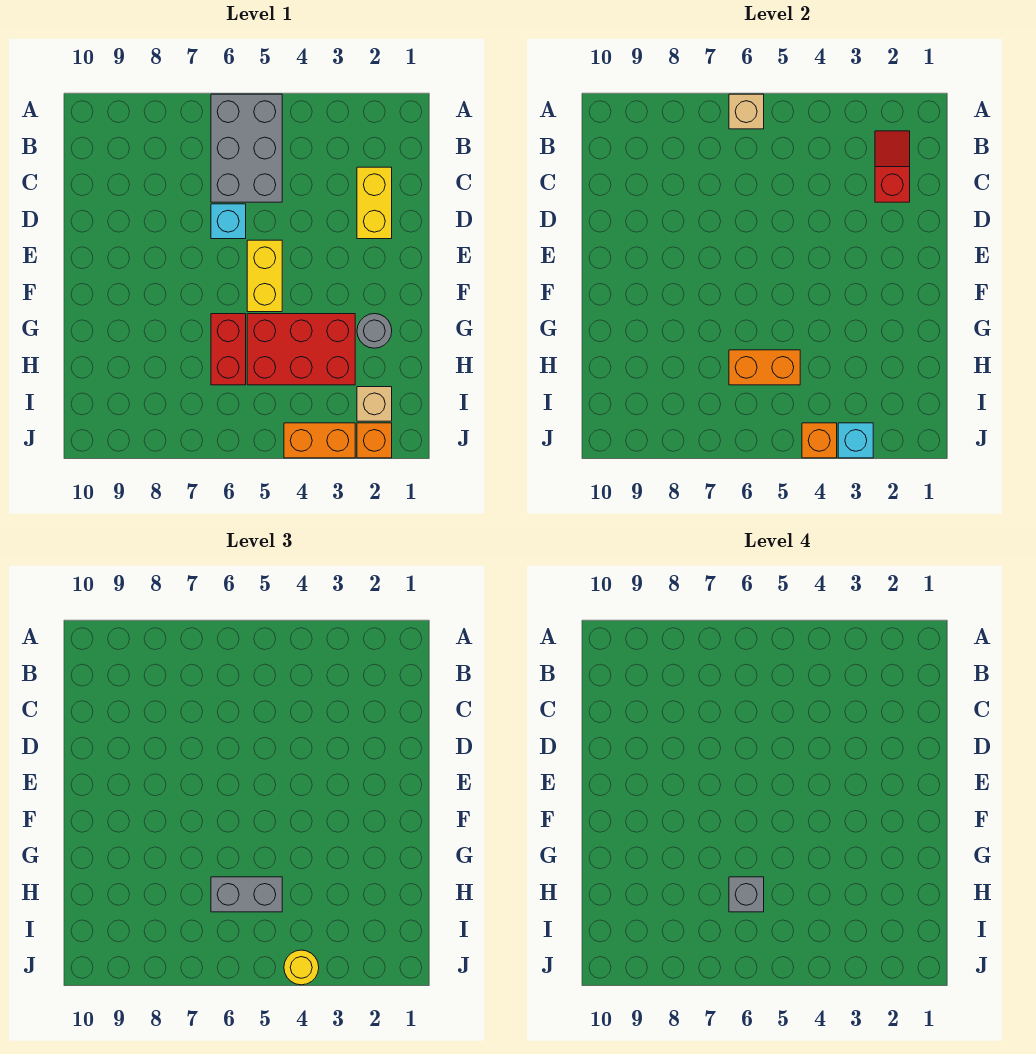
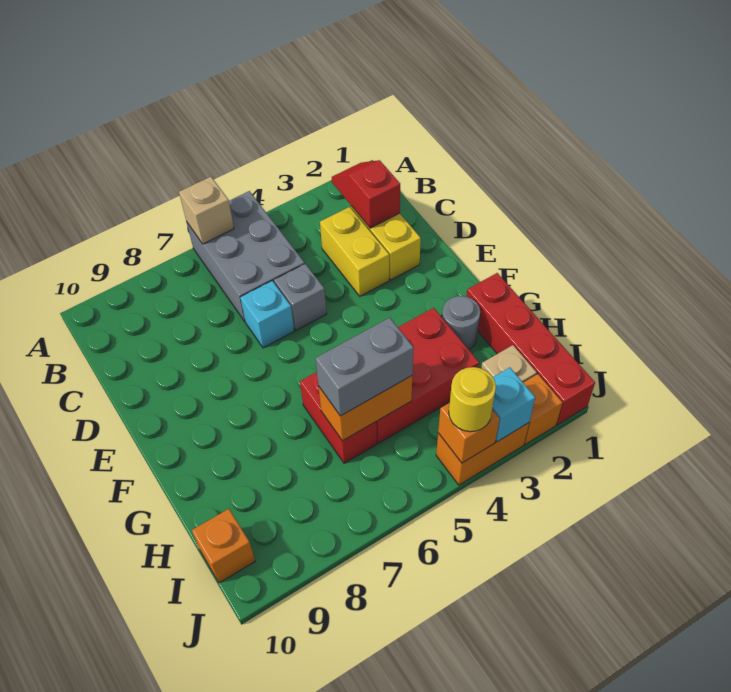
yellow brick E5:F5 level 1 -> yellow brick C3:D3 level 1
none -> red brick G1:J1 level 1
grey brick H6 level 4 -> grey brick D5 level 1
none -> orange brick I10 level 1

